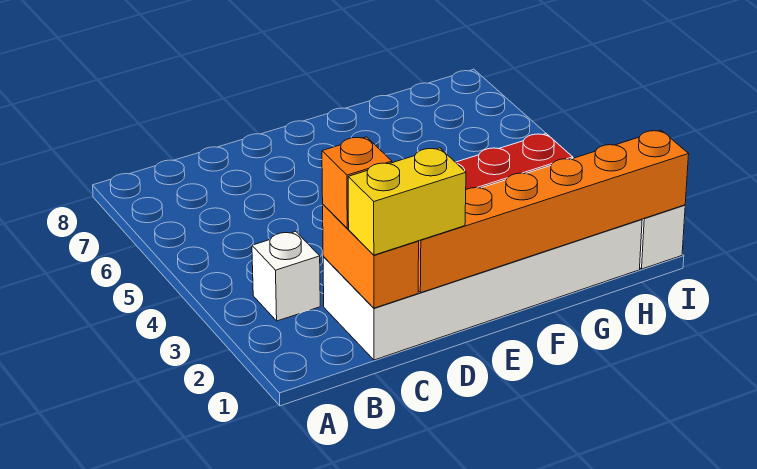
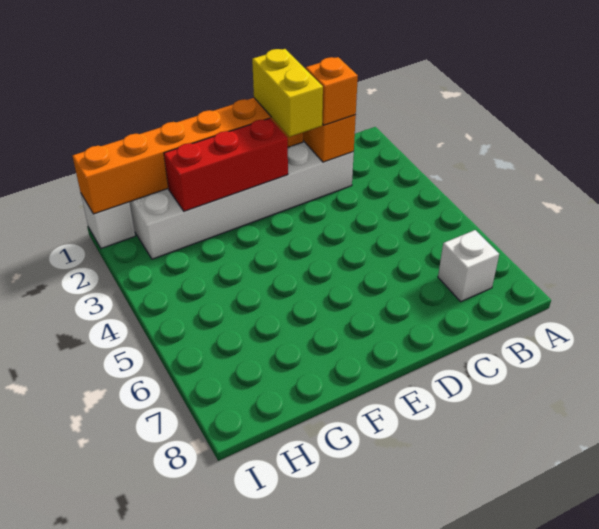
white brick B3 level 1 -> white brick B7 level 1
yellow brick C1:D1 level 3 -> yellow brick D1:D2 level 3

